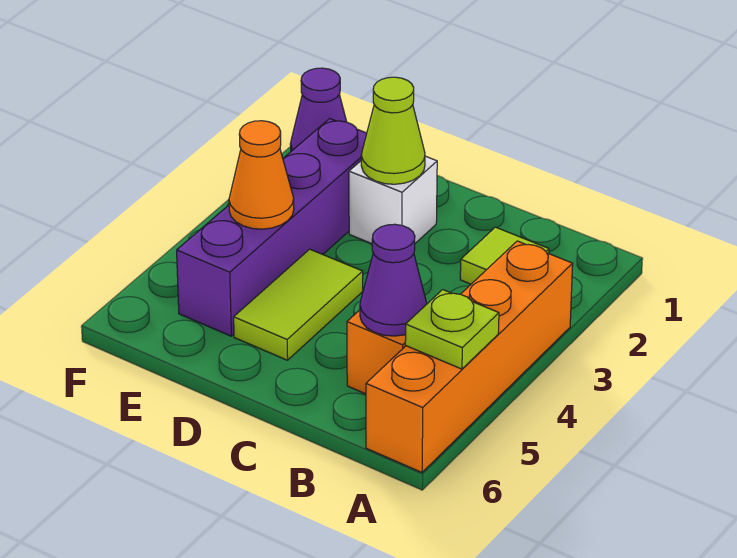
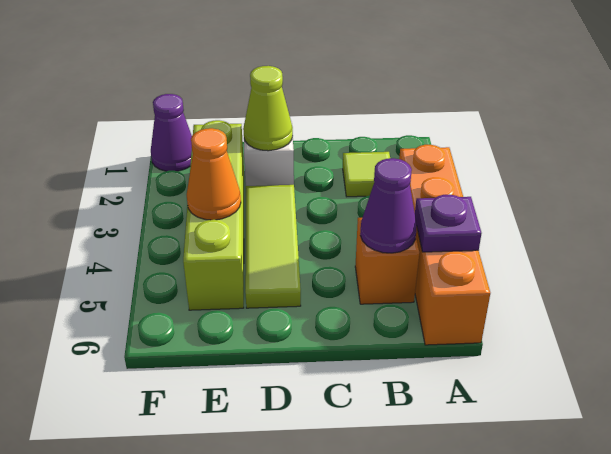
lime plate A5 level 2 -> purple plate A5 level 2
lime tile D4:D5 level 1 -> lime tile D3:D5 level 1
purple brick E2:E5 level 1 -> lime brick E2:E5 level 1

